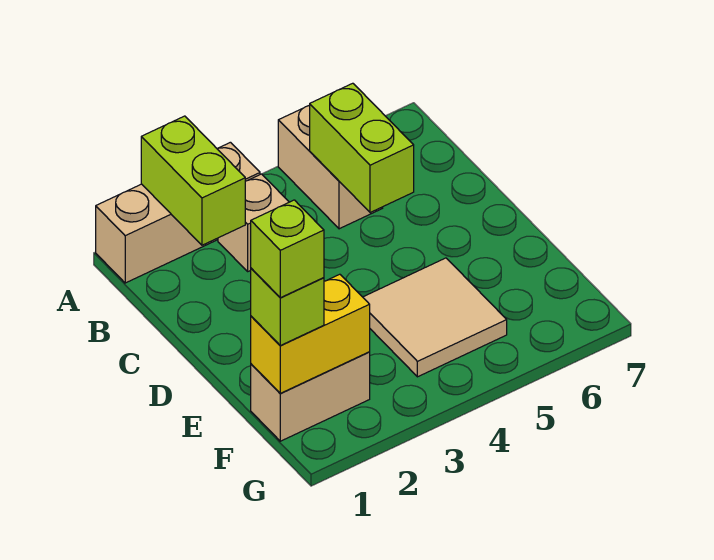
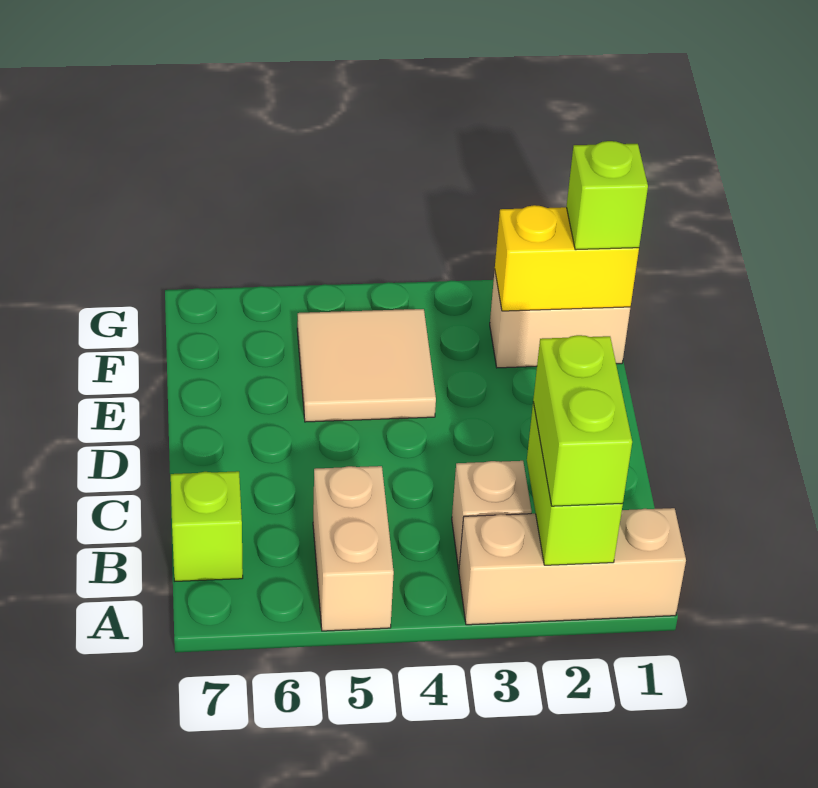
lime brick B5:C5 level 2 -> lime brick A2:B2 level 3
lime brick F1 level 4 -> lime brick B7 level 1

